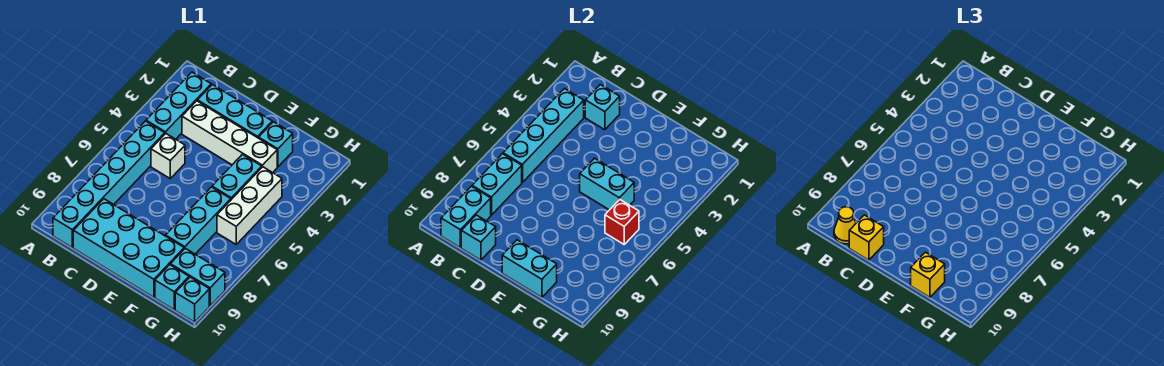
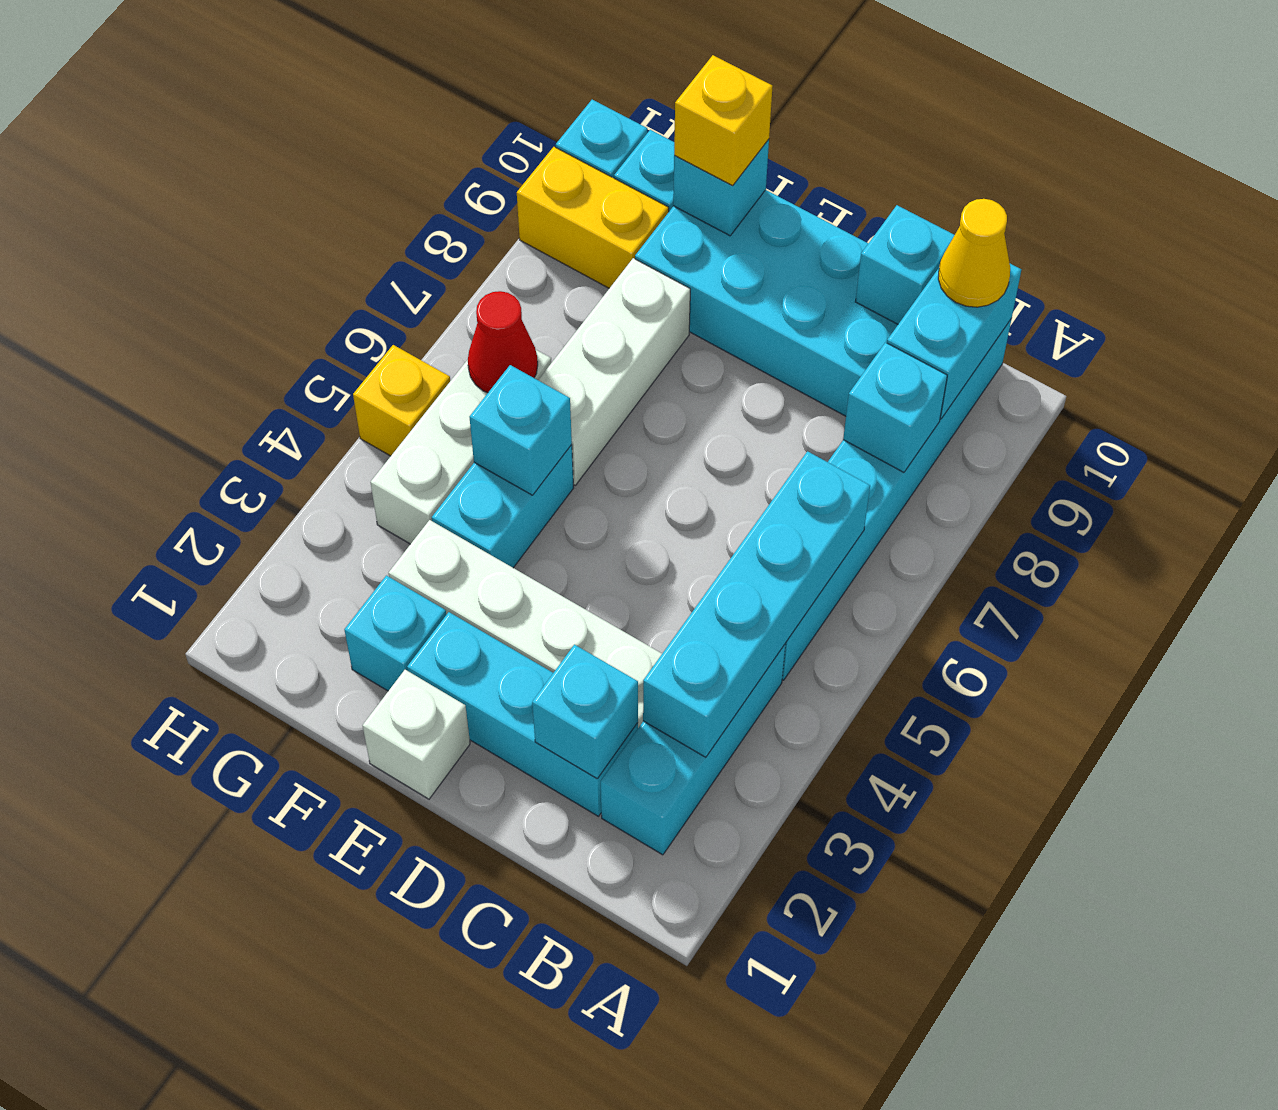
cyan brick B7:B8 level 2 -> cyan brick B8 level 2
white brick C5 level 1 -> white brick E1 level 1
yellow brick C10 level 3 -> yellow brick H5 level 1
cyan brick E5:F5 level 2 -> cyan brick F5 level 2
cyan brick E10:F10 level 2 -> cyan brick F10 level 2
cyan brick F6:F8 level 1 -> white brick F6:F8 level 1
red brick G6 level 2 -> red cone G6 level 2
cyan brick G9:H9 level 1 -> yellow brick G9:H9 level 1

